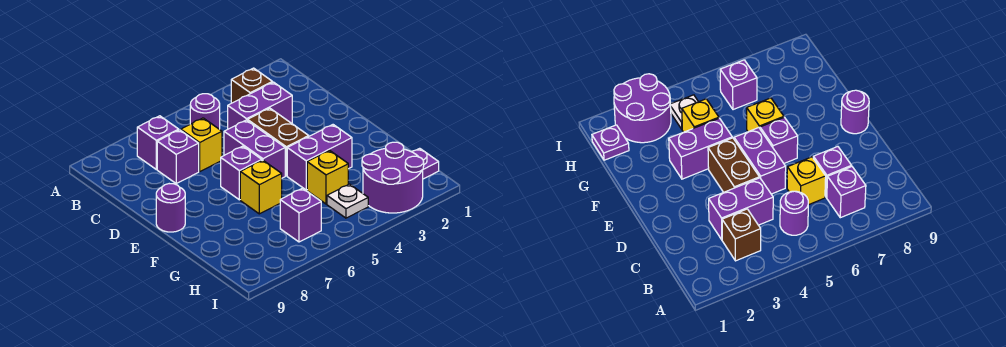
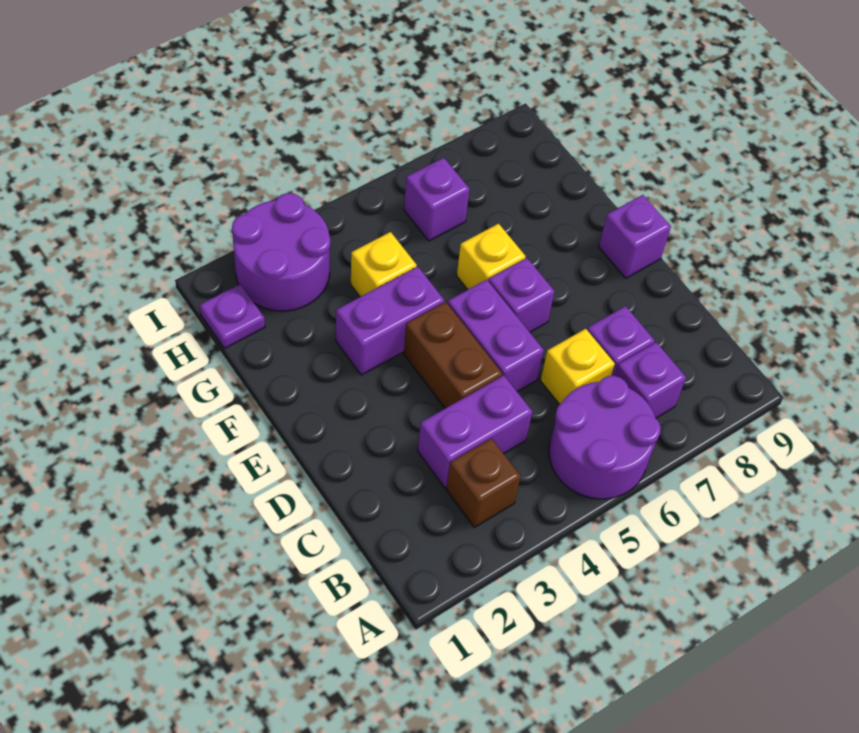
purple round brick B5 level 1 -> purple round brick A5:B6 level 1
purple round brick E9 level 1 -> purple brick E9 level 1
white plate H4 level 1 -> none

